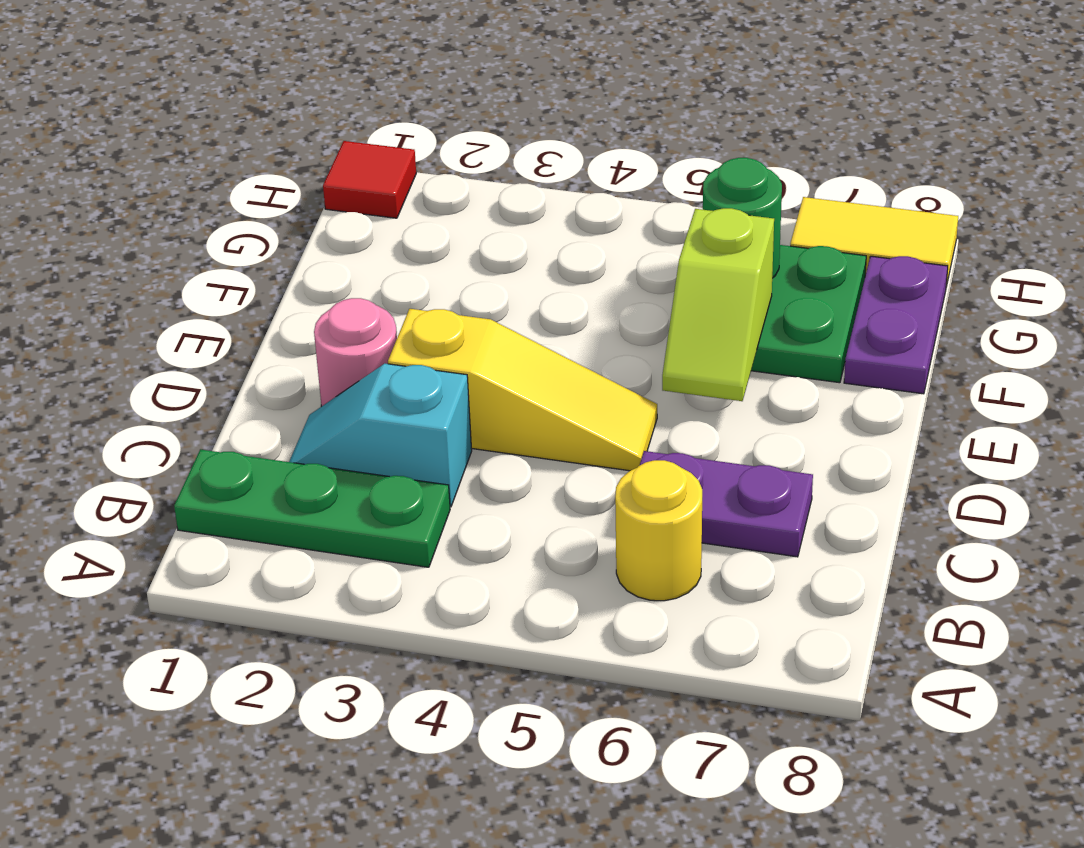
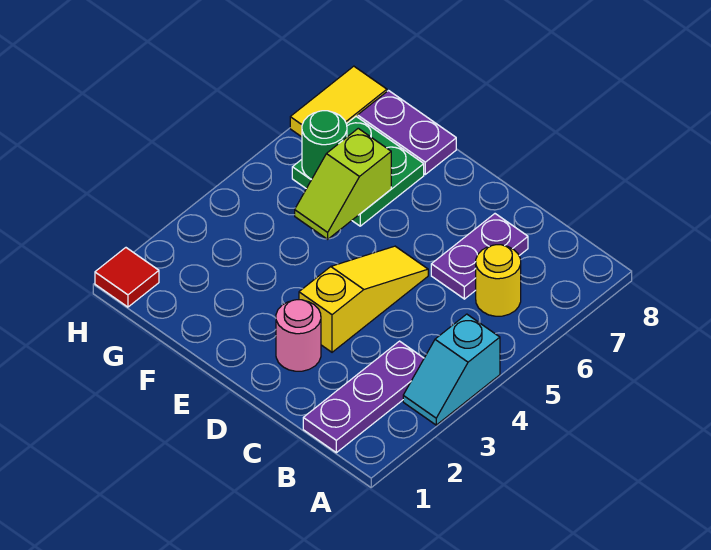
green plate B1:B3 level 1 -> purple plate B1:B3 level 1
cyan slope C2:C3 level 1 top 3 -> cyan slope A3:A4 level 1 top 4
lime slope E6:F6 level 2 top F -> lime slope F5:F6 level 2 top 6

